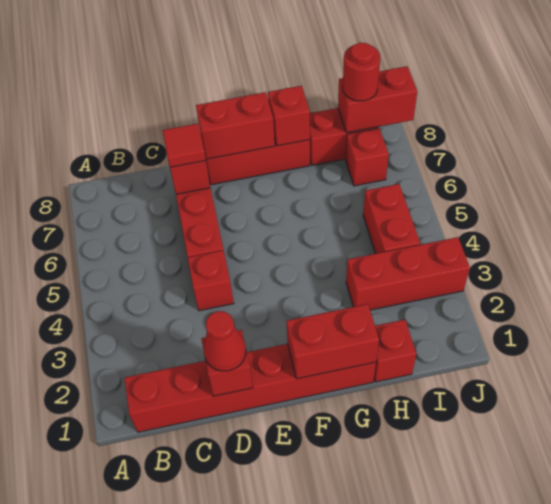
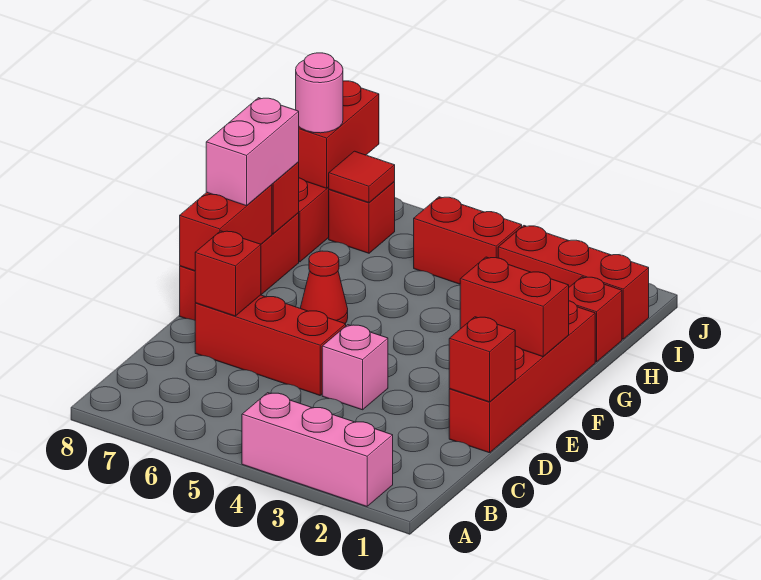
none -> pink brick A2:A4 level 1
red brick B1:G1 level 1 -> red brick D1:G1 level 1
red cone D1 level 3 -> red cone F6 level 1
red brick D4 level 1 -> pink brick D4 level 1
red tile D7 level 3 -> red tile I7 level 2
red brick F1:G1 level 2 -> red brick F1:F2 level 2
none -> pink brick F8:G8 level 3
red brick H3:J3 level 1 -> red brick I1:I3 level 1
red round brick I8 level 3 -> pink round brick I8 level 3

